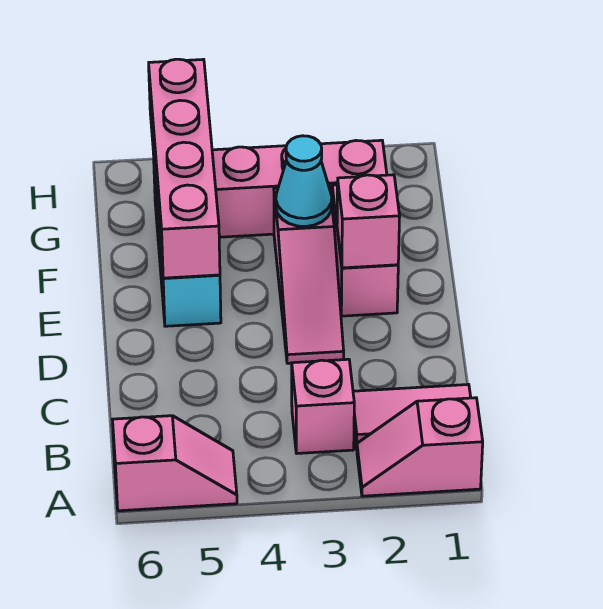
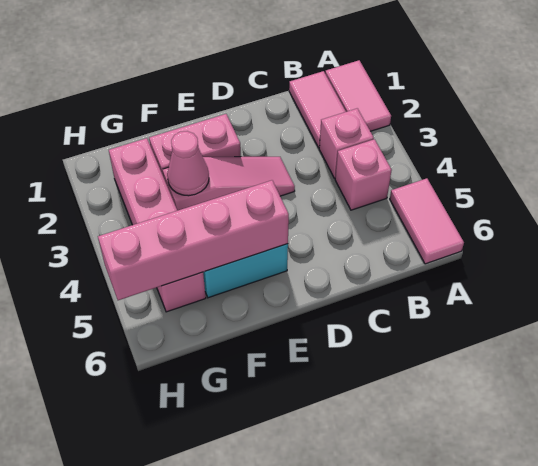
pink slope A1:A2 level 1 top 1 -> pink tile A1:A2 level 1
pink slope A5:A6 level 1 top 6 -> pink tile A5:A6 level 1
pink brick E2 level 2 -> pink brick B4 level 1
cyan cone F3 level 2 -> pink cone F3 level 2

